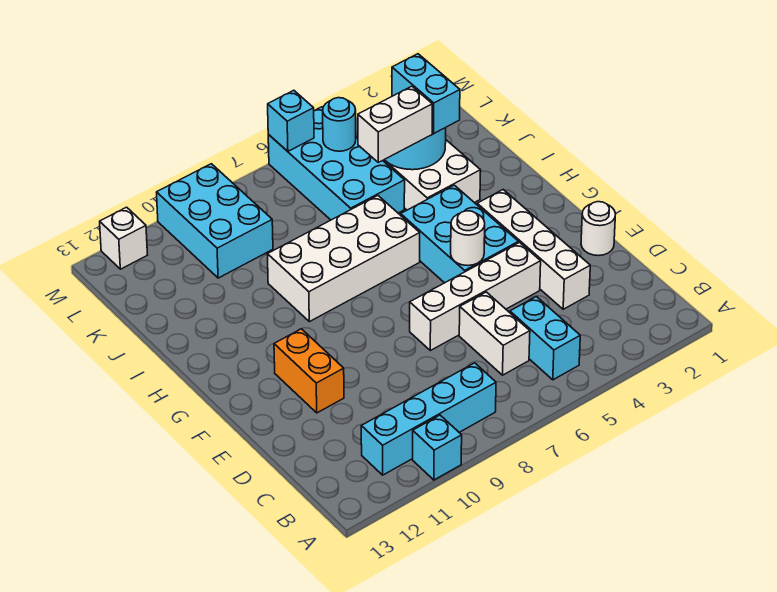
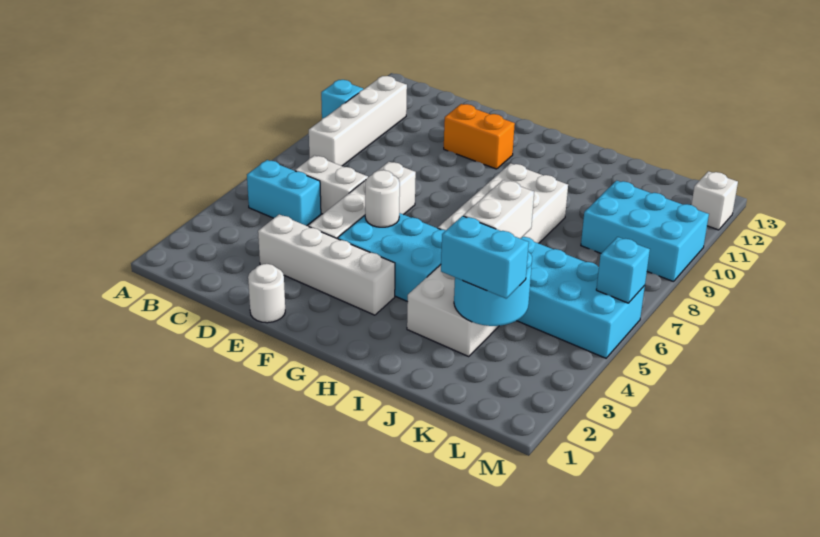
cyan brick B8:B11 level 1 -> white brick B8:B11 level 1
cyan round brick L5 level 2 -> none

